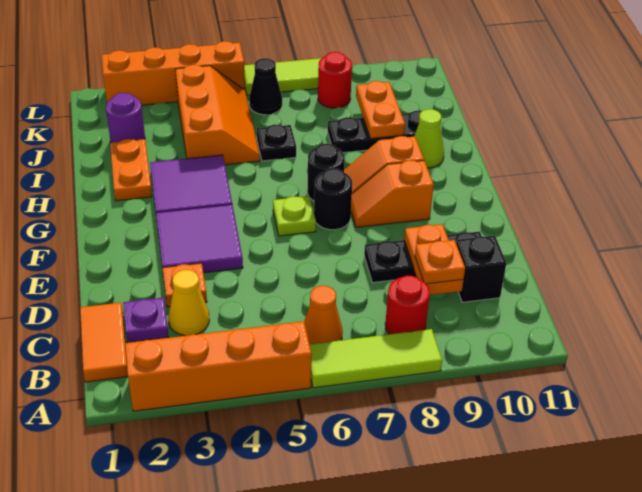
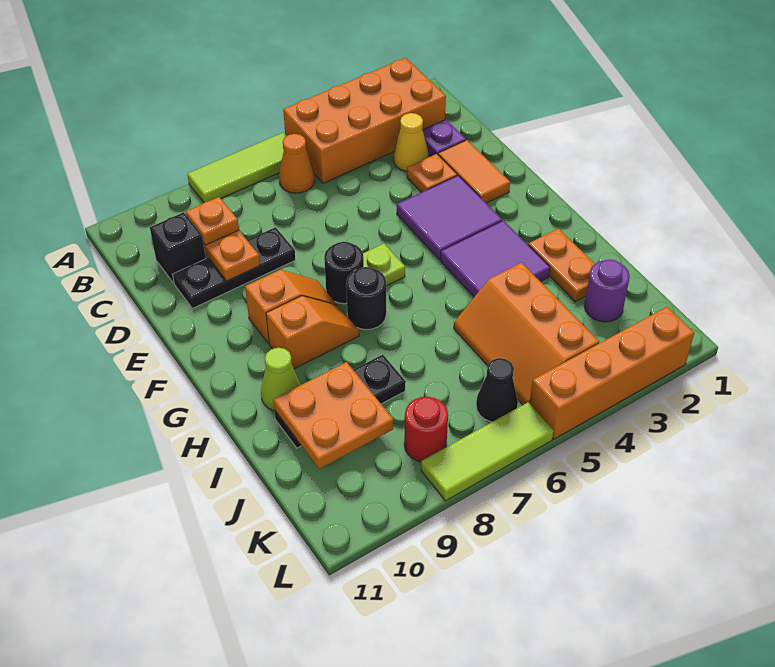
orange brick A2:A5 level 1 -> orange brick A2:B5 level 1
orange tile B1:C1 level 1 -> orange tile D2:E2 level 1
red round brick B8 level 1 -> none
black plate I6 level 1 -> none
orange plate I9:J9 level 2 -> orange plate I9:J10 level 2

